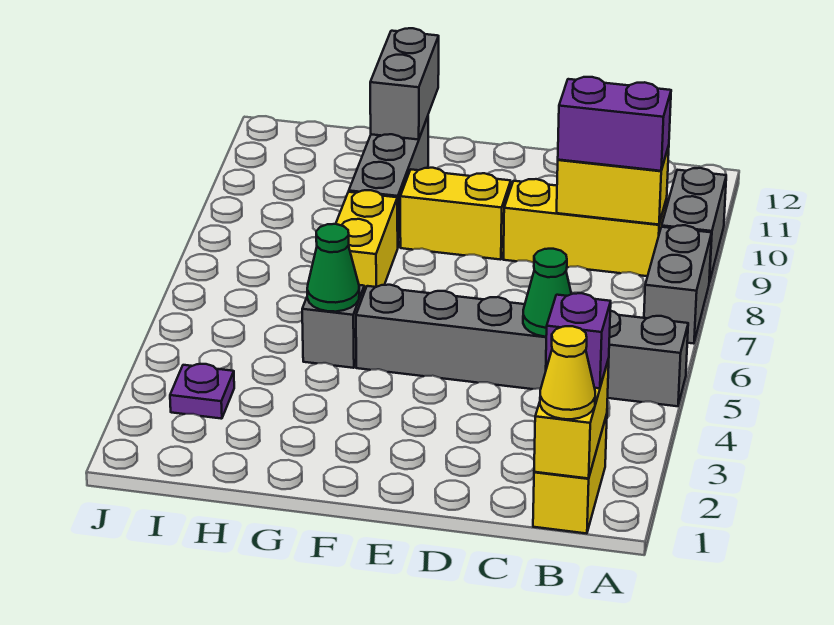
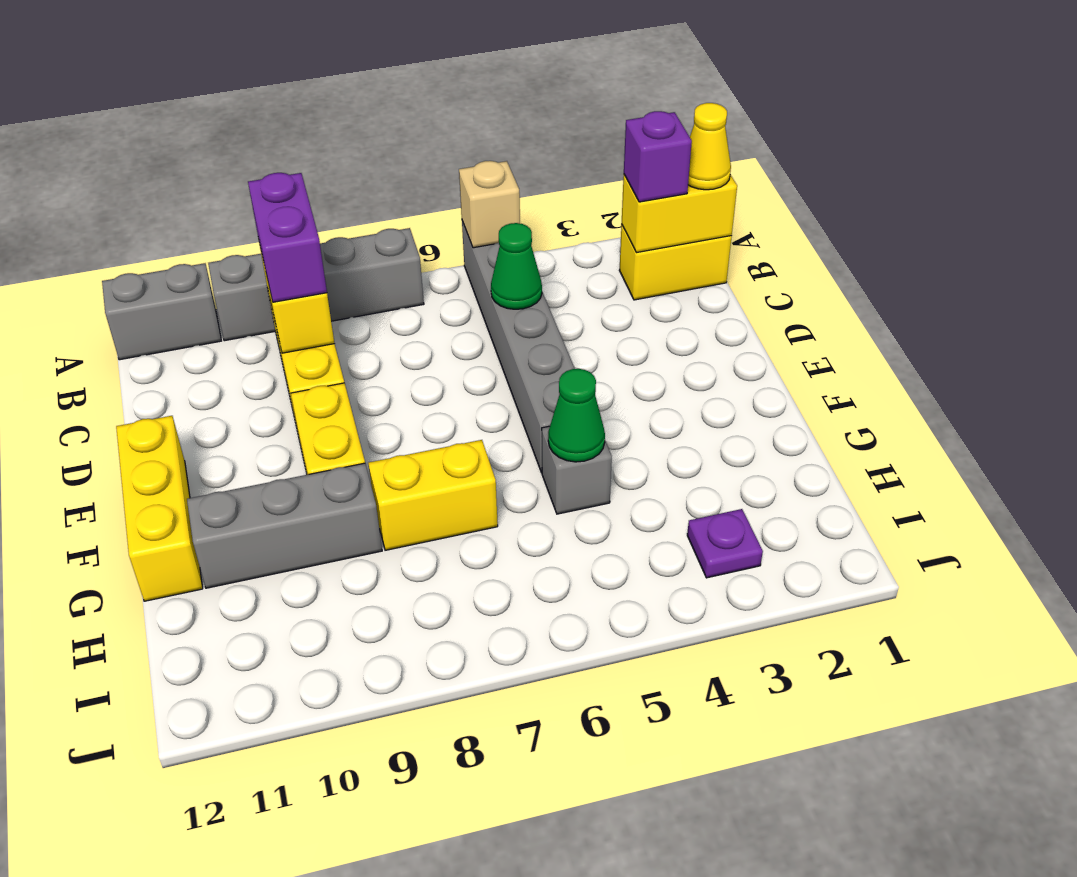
none -> tan brick A5 level 2
none -> yellow brick E12:G12 level 1
grey brick G11:G12 level 2 -> grey brick A11:A12 level 1

